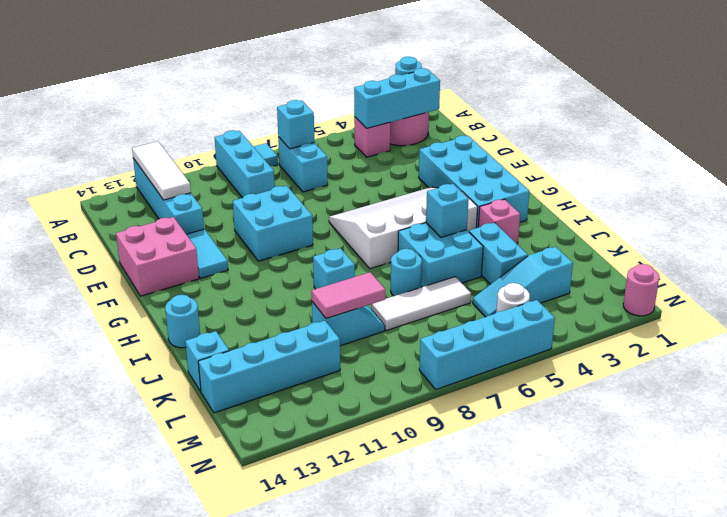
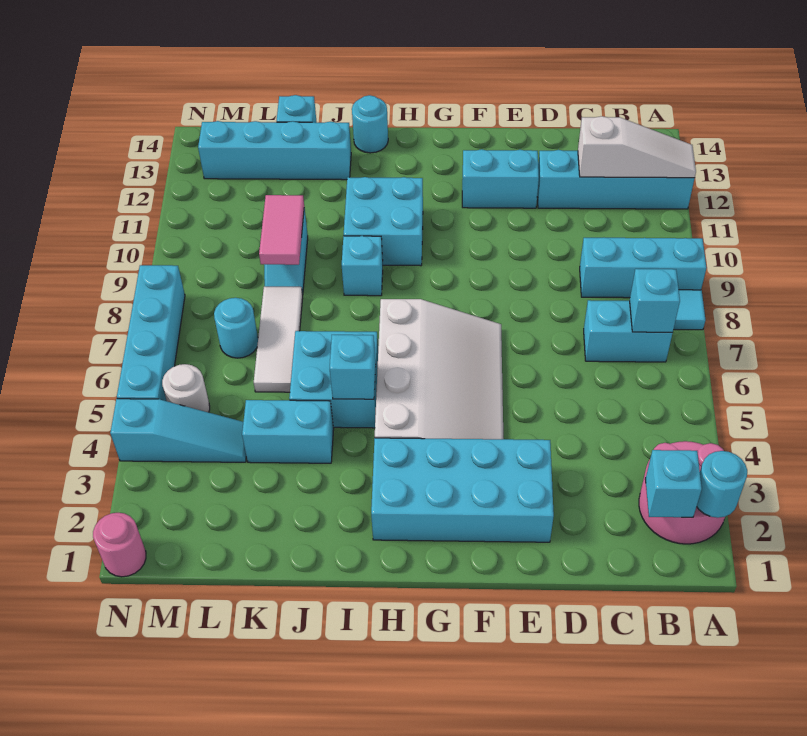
white tile A12:C12 level 2 -> white slope A12:C12 level 2 top C
cyan brick B2:B4 level 2 -> cyan brick B2 level 2
pink brick B4 level 1 -> none
cyan brick E9:F10 level 1 -> cyan brick H10:I11 level 1
cyan tile E12:F12 level 1 -> cyan brick E12:F12 level 1
pink brick E13:F14 level 1 -> none
pink brick I3 level 1 -> none
cyan round brick J7 level 1 -> cyan round brick L7 level 1
cyan slope L3:L5 level 1 top 3 -> cyan slope L4:N4 level 1 top N
cyan brick L11:L14 level 1 -> cyan brick J13:M13 level 1

